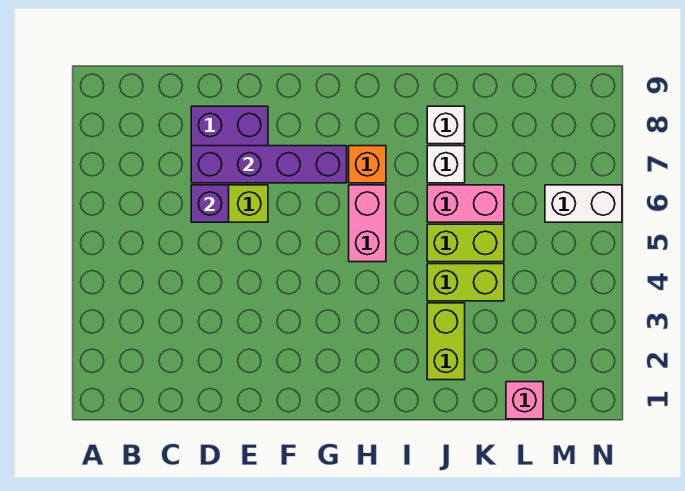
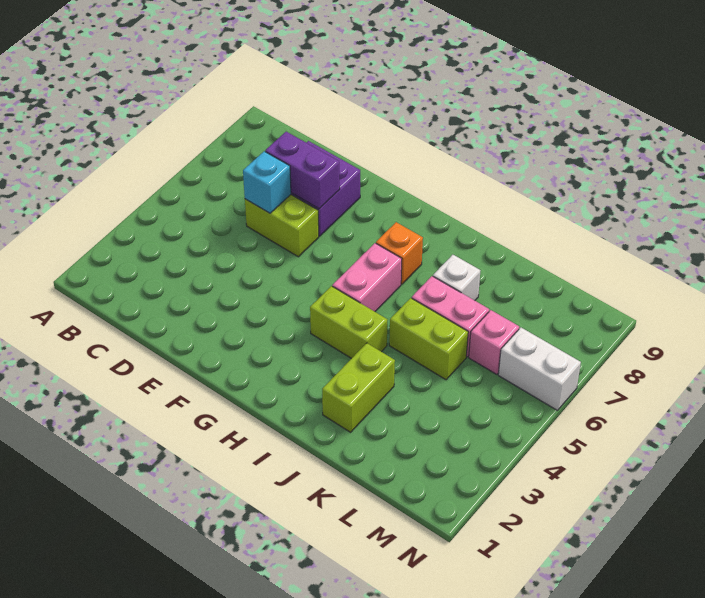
purple brick D6 level 2 -> cyan brick D6 level 2
purple brick D7:G7 level 2 -> purple brick D7:E7 level 2
lime brick J4:K4 level 1 -> lime brick H4:I4 level 1
white brick J8 level 1 -> none
pink brick L1 level 1 -> pink brick L6 level 1

